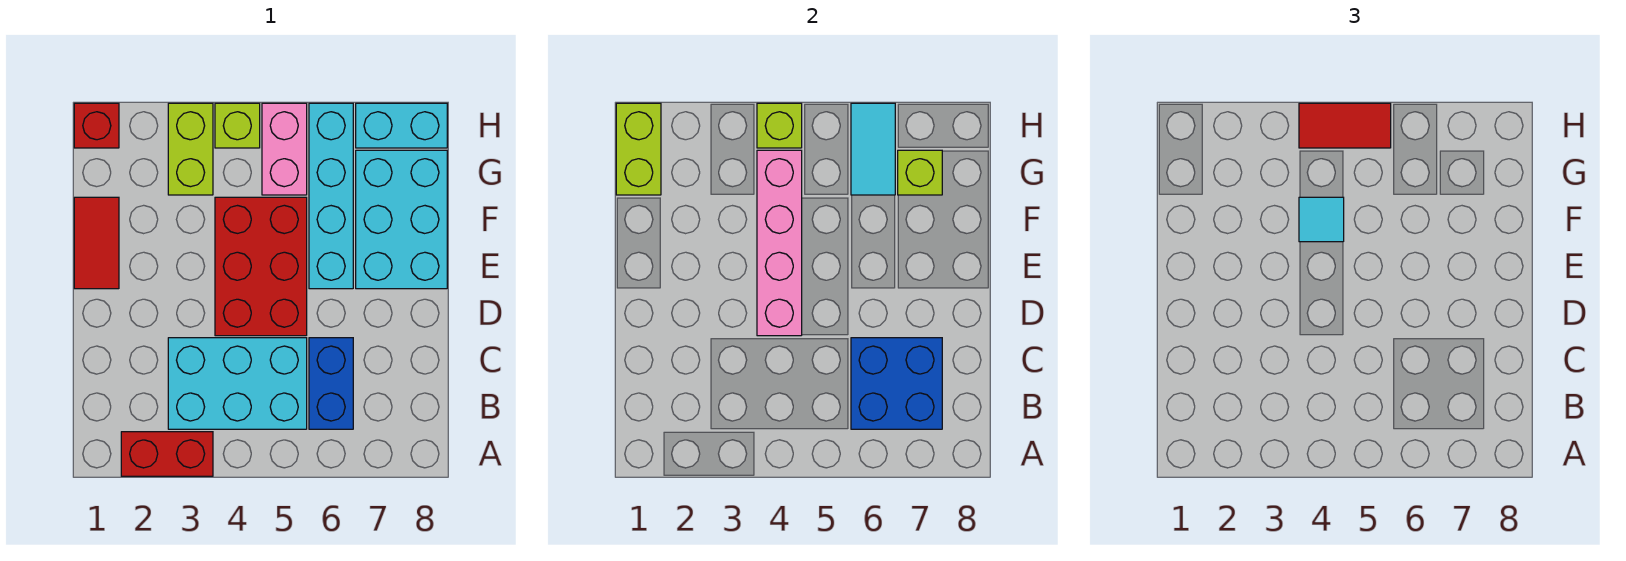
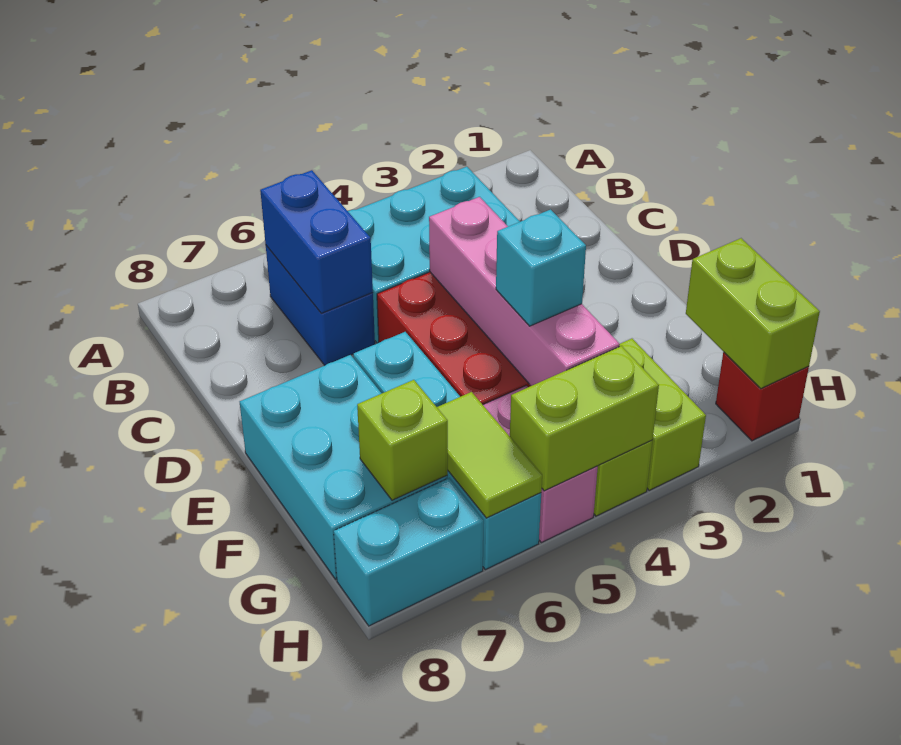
red brick A2:A3 level 1 -> none
blue brick B6:C7 level 2 -> blue brick B6:C6 level 2
red tile E1:F1 level 1 -> none
cyan tile F4 level 3 -> cyan brick F4 level 3
cyan tile G6:H6 level 2 -> lime tile G6:H6 level 2
lime brick H4 level 2 -> lime brick H4:H5 level 2
red tile H4:H5 level 3 -> none

